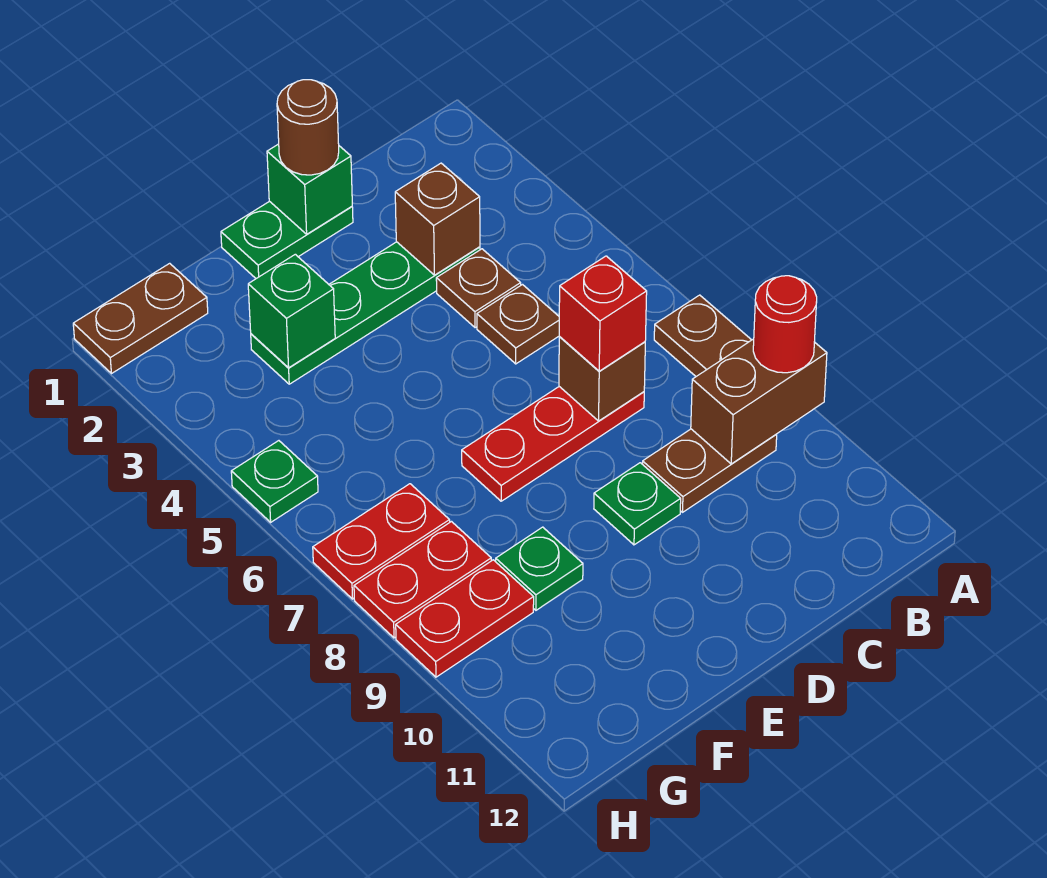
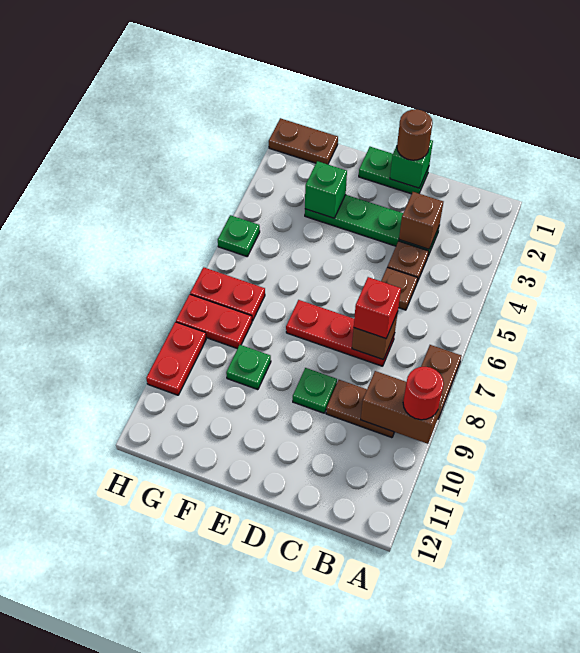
red plate G9:H9 level 1 -> red plate H9:H10 level 1

